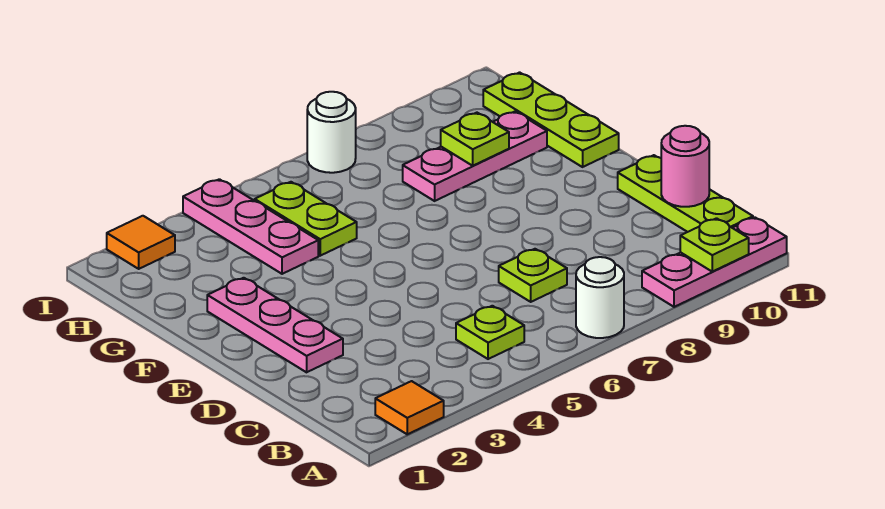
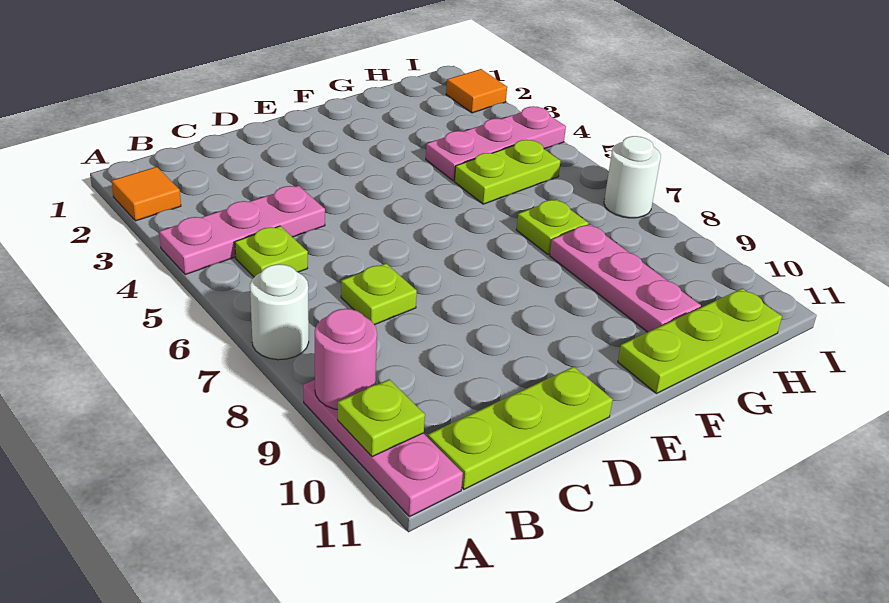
pink round brick C11 level 2 -> pink round brick A9 level 2
pink plate D2:F2 level 1 -> pink plate A4:C4 level 1
lime plate G9 level 2 -> lime plate G7 level 1

